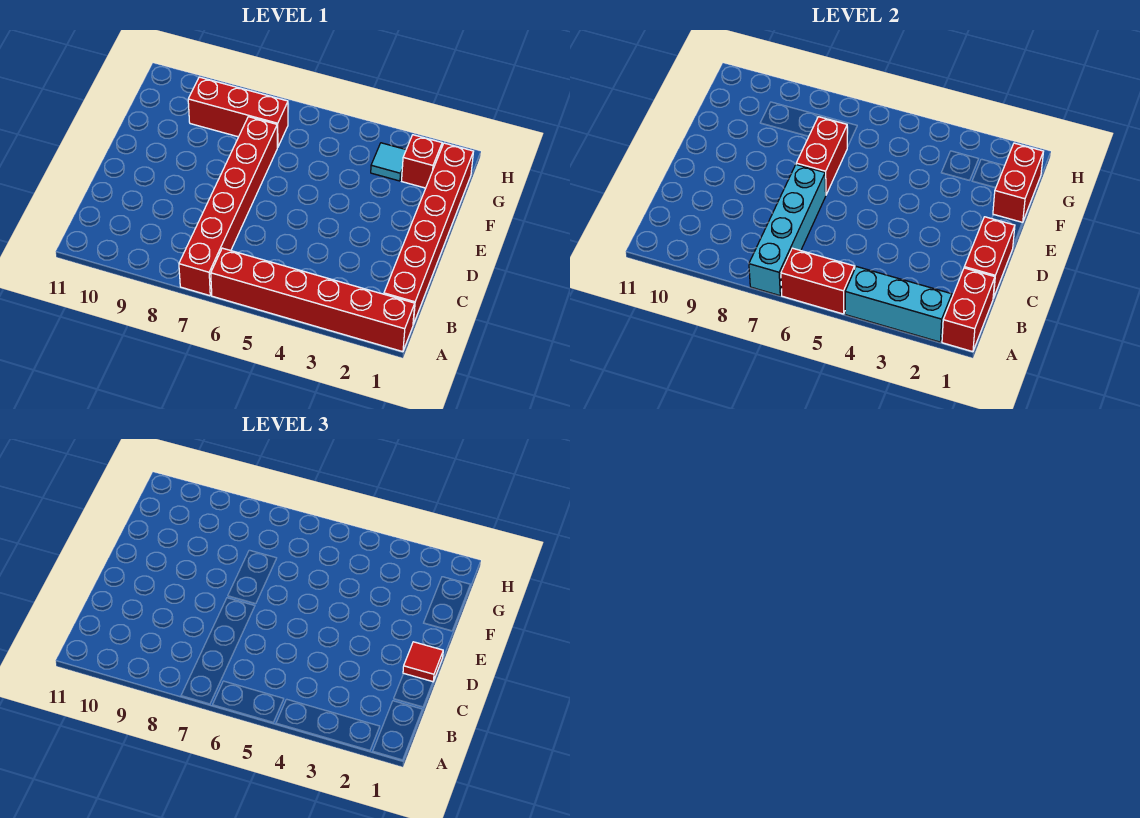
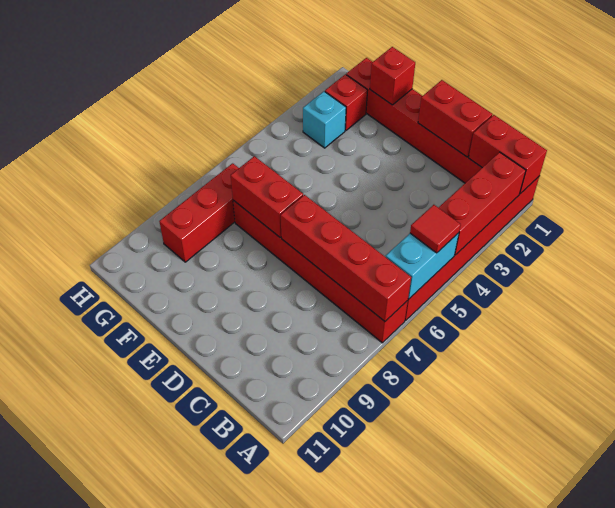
cyan brick A2:A4 level 2 -> red brick A2:A4 level 2
red brick A5:A6 level 2 -> cyan brick A5:A6 level 2
cyan brick A7:D7 level 2 -> red brick A7:D7 level 2
red tile D1 level 3 -> red tile A5 level 3
red brick F1:G1 level 2 -> red brick F1 level 2
cyan tile G3 level 1 -> cyan brick G3 level 1

